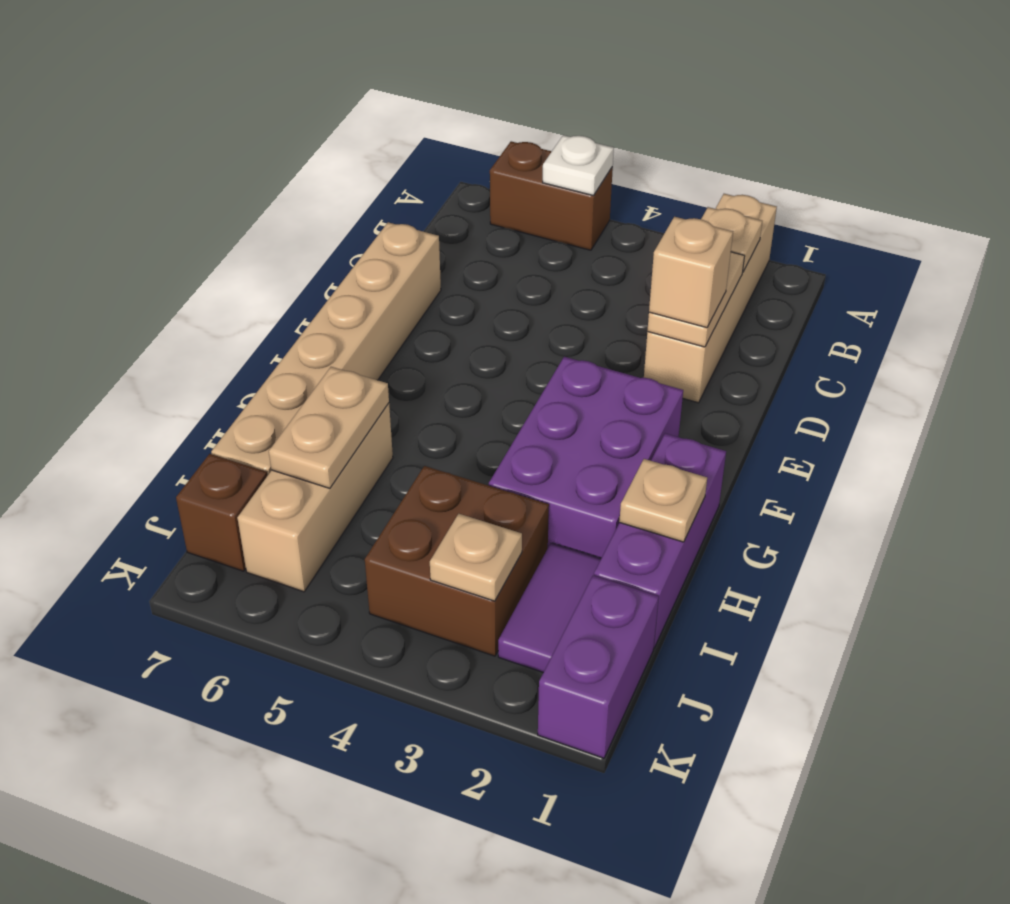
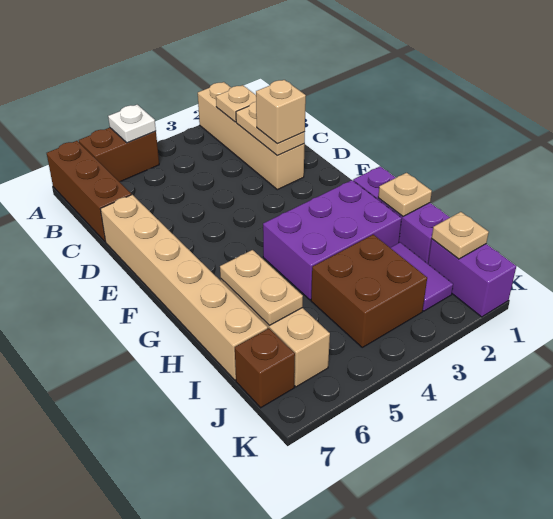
none -> brown brick A7:C7 level 1
purple brick F2:H3 level 1 -> purple brick G2:H4 level 1
tan plate J3 level 2 -> tan plate J1 level 2

